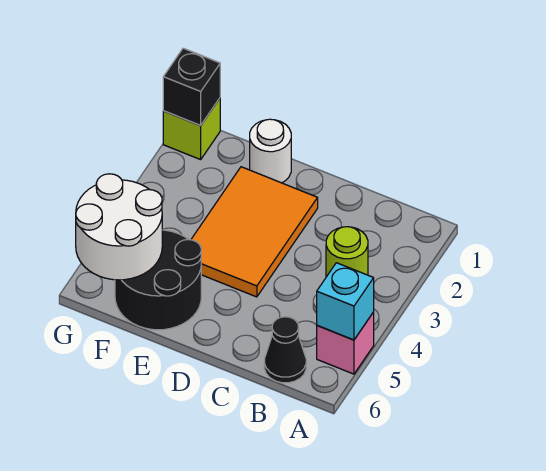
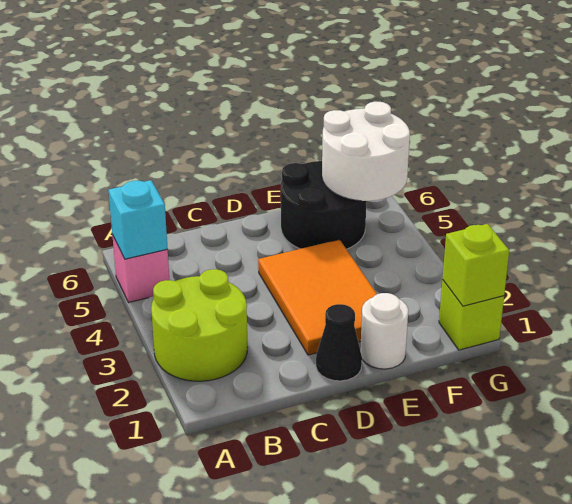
lime round brick B3 level 1 -> lime round brick A2:B3 level 1
black cone B6 level 1 -> black cone D1 level 1
black brick G1 level 2 -> lime brick G1 level 2

